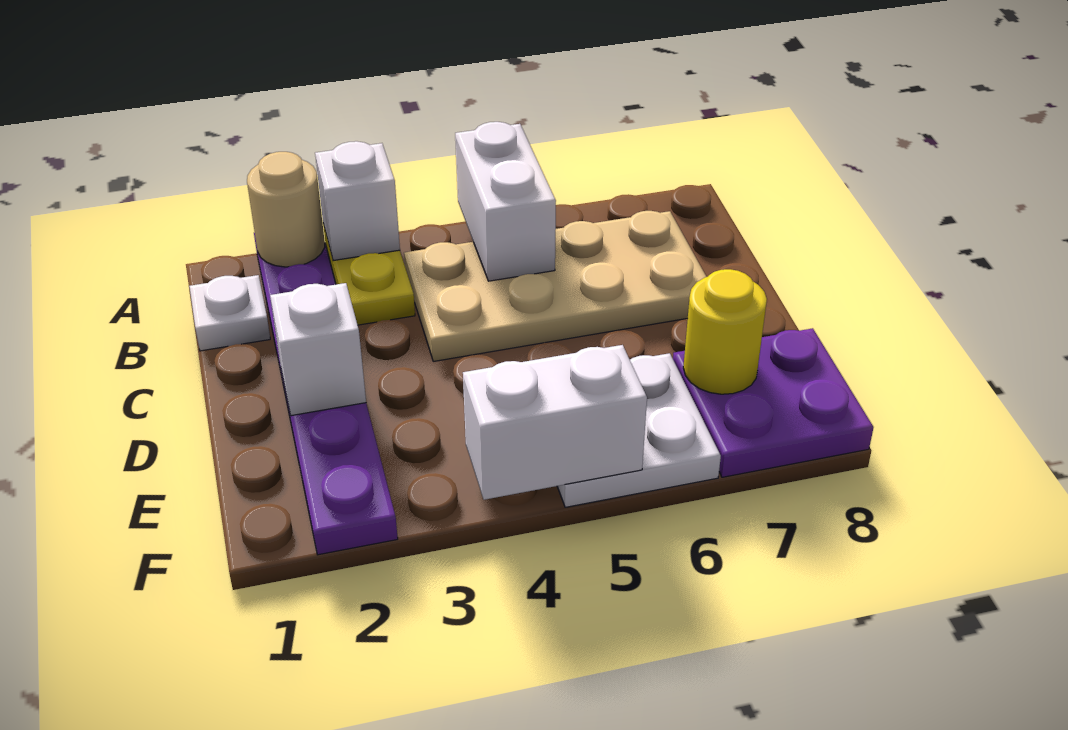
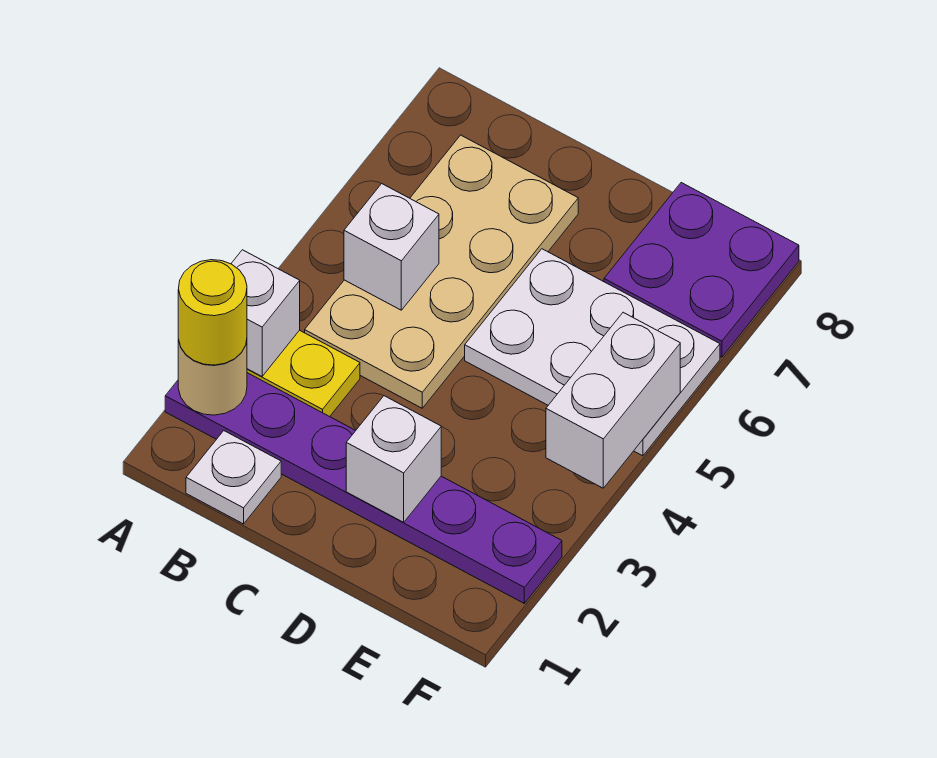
white brick A5:B5 level 2 -> white brick B5 level 2
white plate E5:F6 level 1 -> white plate D5:F6 level 1
yellow round brick E7 level 2 -> yellow round brick A2 level 3

